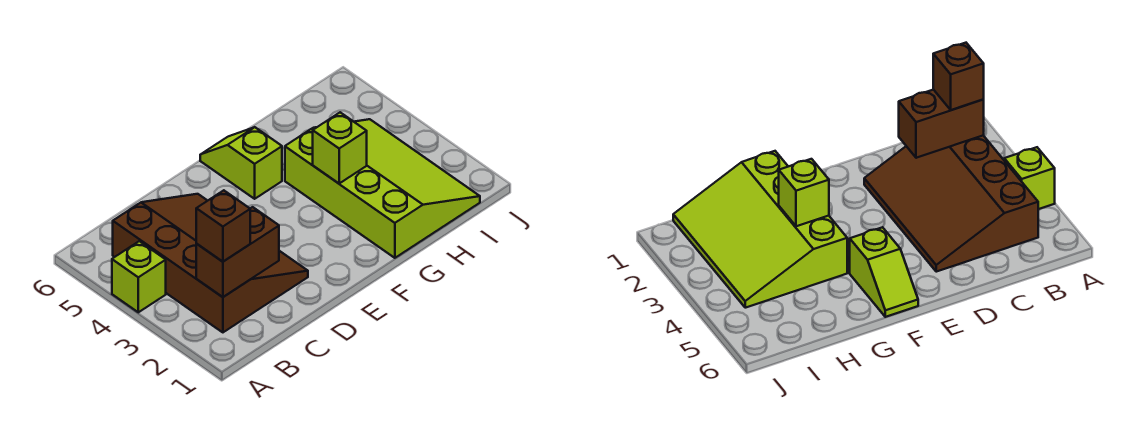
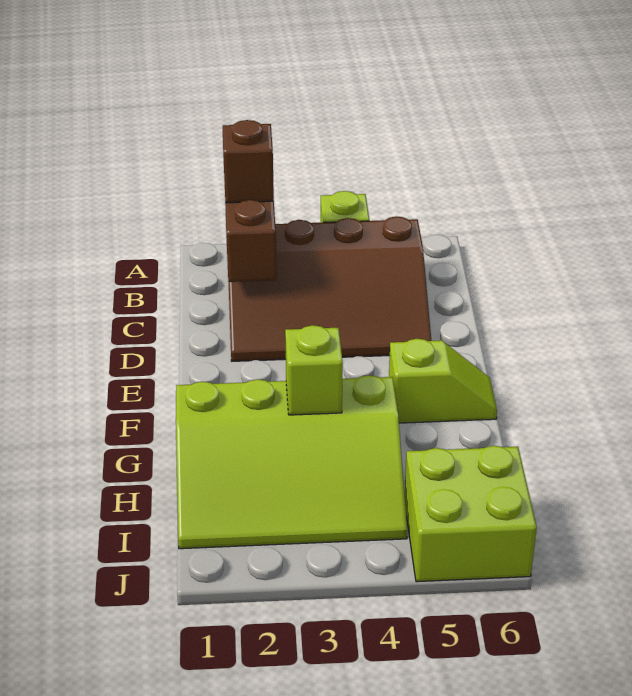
none -> lime brick I5:J6 level 1

